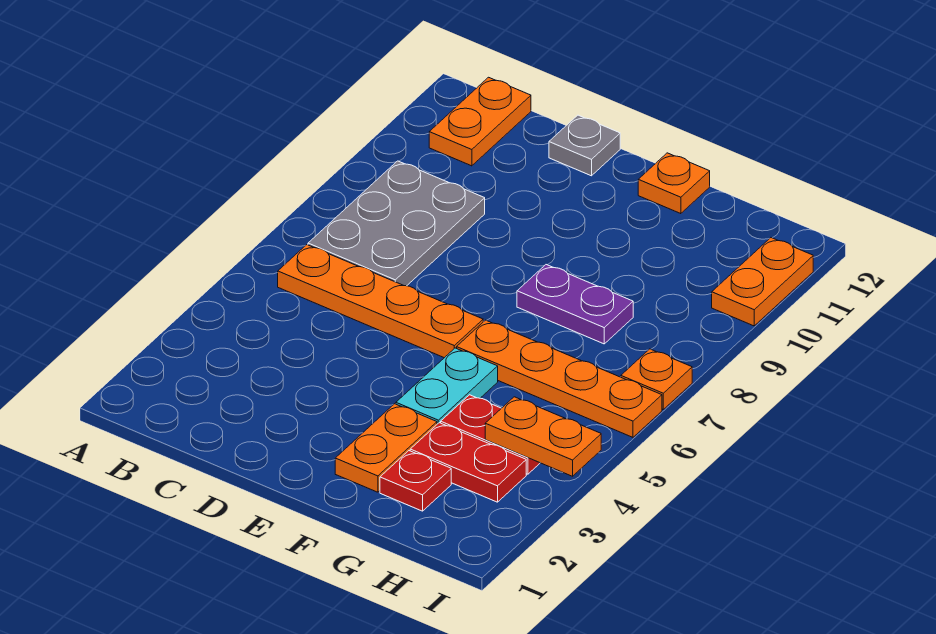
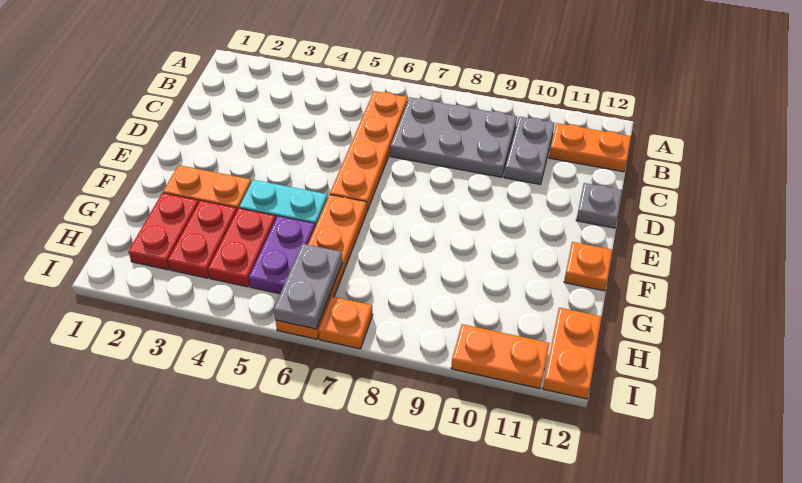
none -> grey plate B10:C10 level 1
purple plate F8:G8 level 1 -> purple plate G5:H5 level 1
red plate G2 level 1 -> red plate G2:H2 level 1
orange plate H4:I4 level 2 -> orange plate H12:I12 level 1
none -> grey plate H6:I6 level 2

